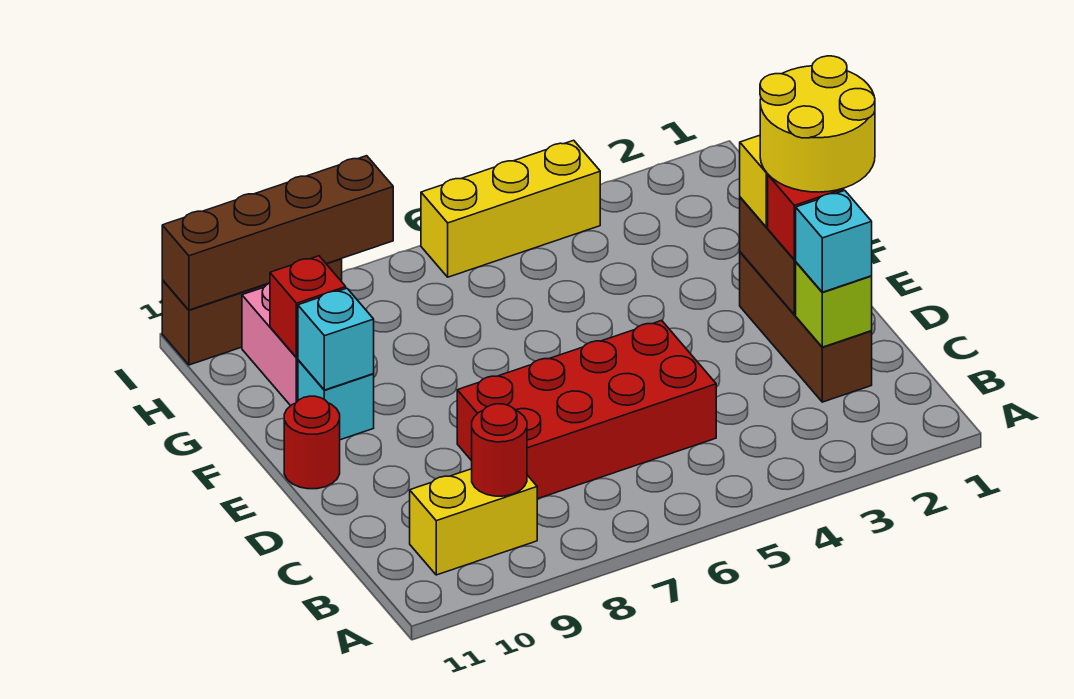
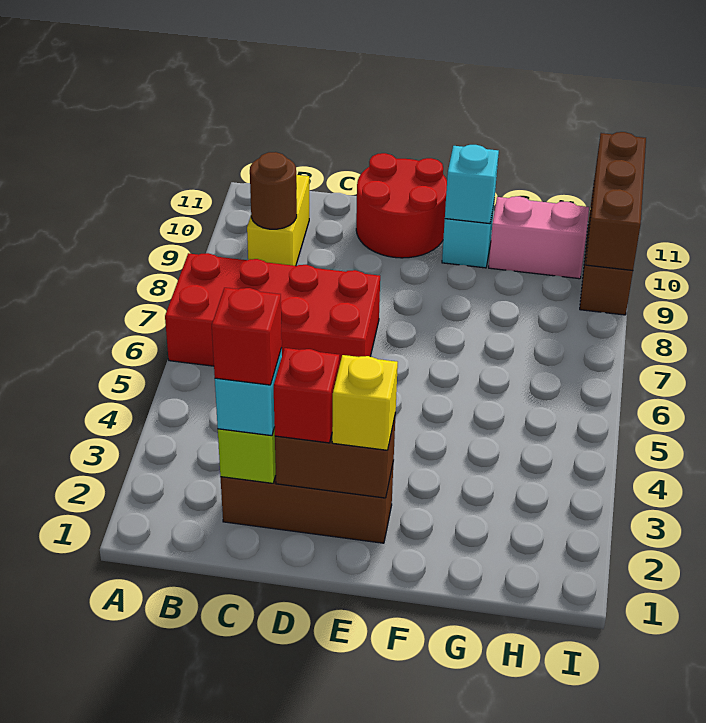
red round brick B9 level 2 -> brown round brick B9 level 2
red brick C5:D8 level 1 -> red brick A6:D7 level 1
yellow round brick D1:E2 level 4 -> none
red round brick E11 level 1 -> red round brick D10:E11 level 1
red brick G10 level 2 -> red brick C2 level 4
yellow brick I4:I6 level 1 -> none
brown brick I8:I11 level 2 -> brown brick I9:I11 level 2

